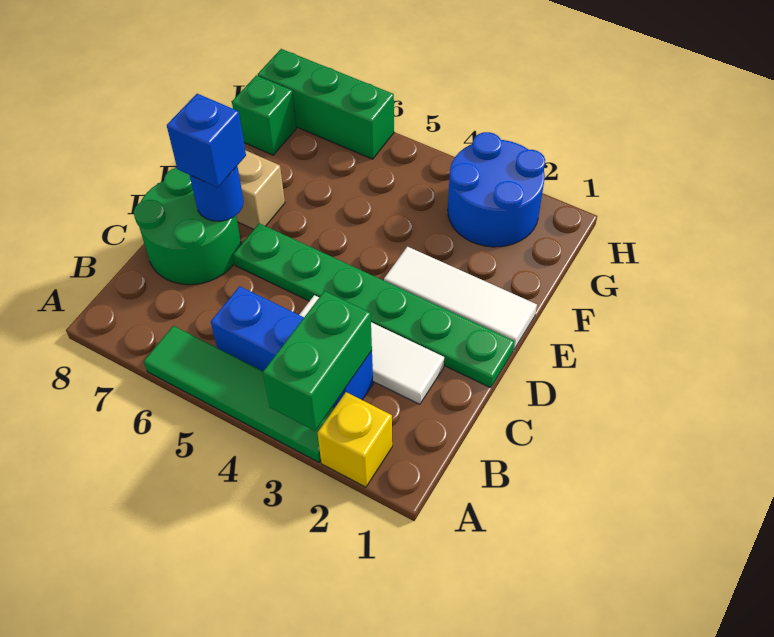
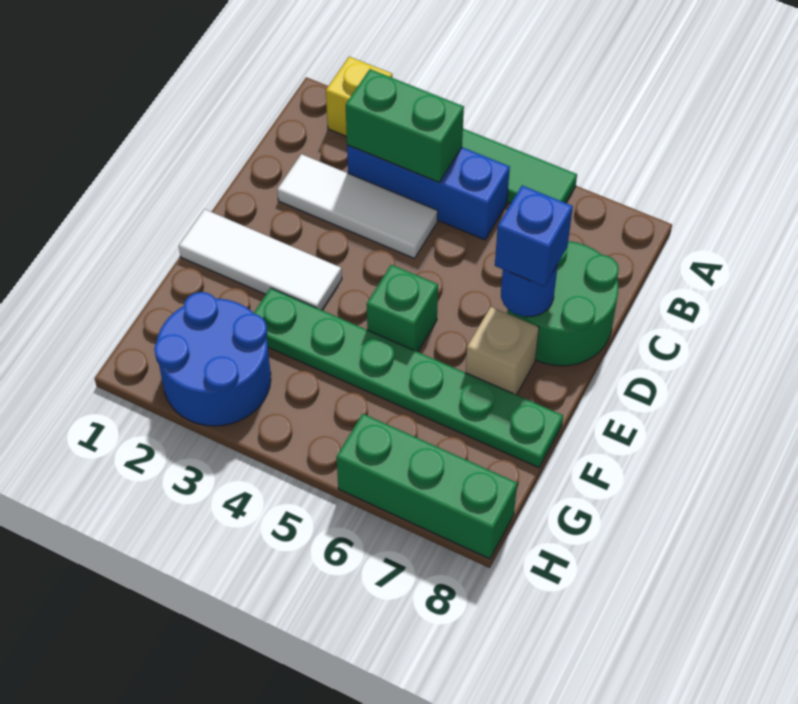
green brick A3:B3 level 2 -> green brick B3:B4 level 2
green plate D1:D6 level 1 -> green plate F3:F8 level 1
green brick G8 level 1 -> green brick E5 level 1

